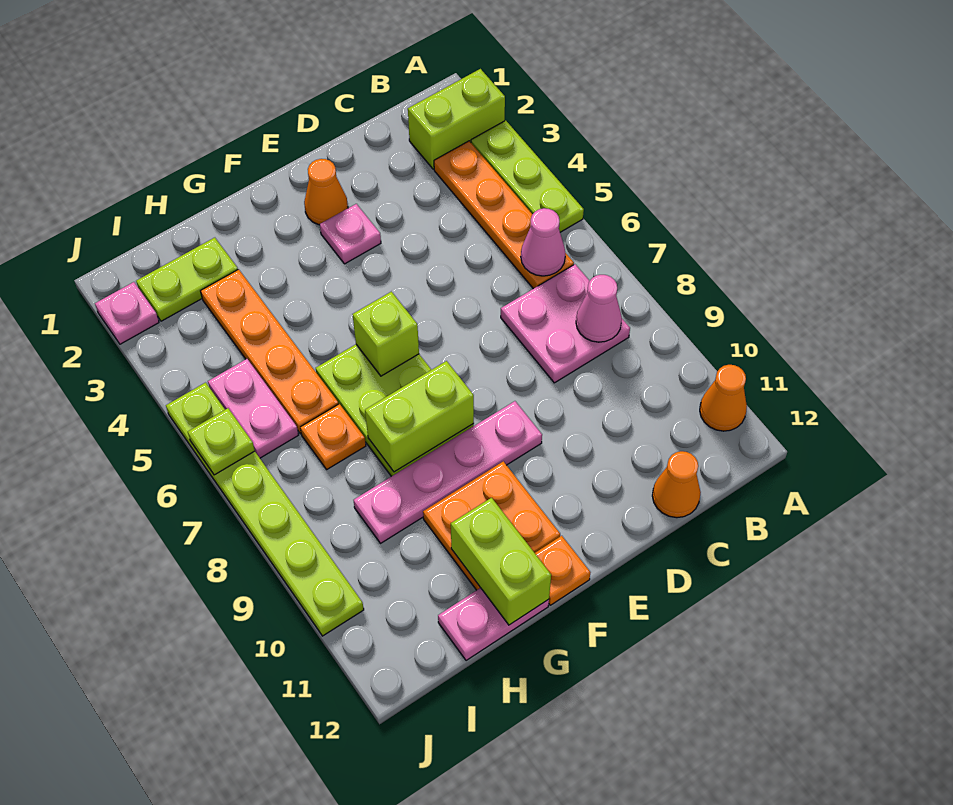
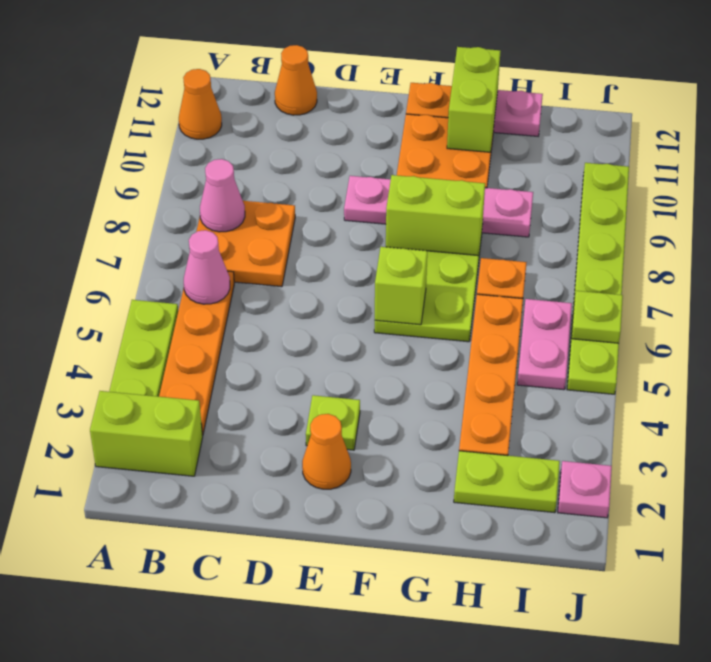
pink plate B7:C8 level 1 -> orange plate B7:C8 level 1
pink plate E3 level 1 -> lime plate E3 level 1

